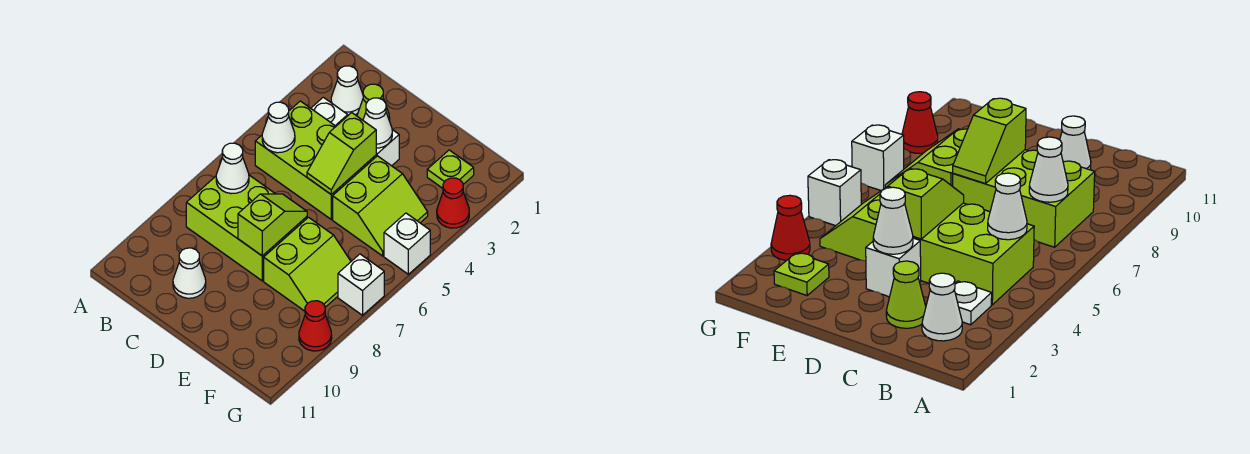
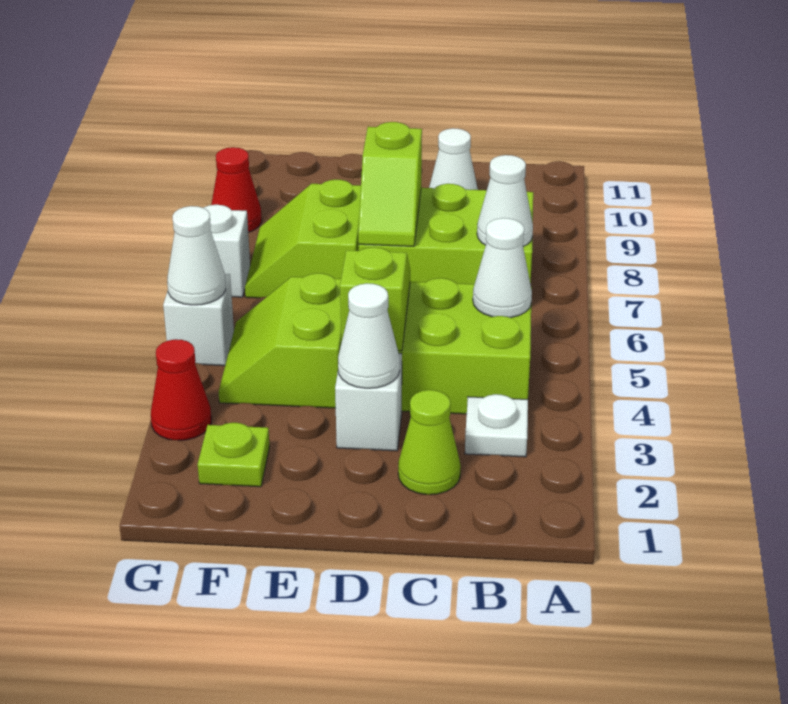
white cone B2 level 1 -> white cone G5 level 2

